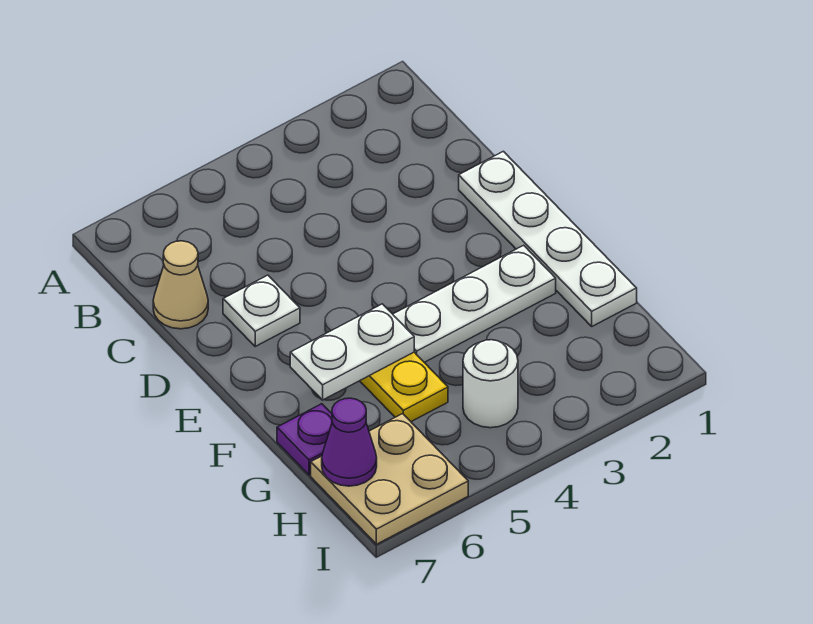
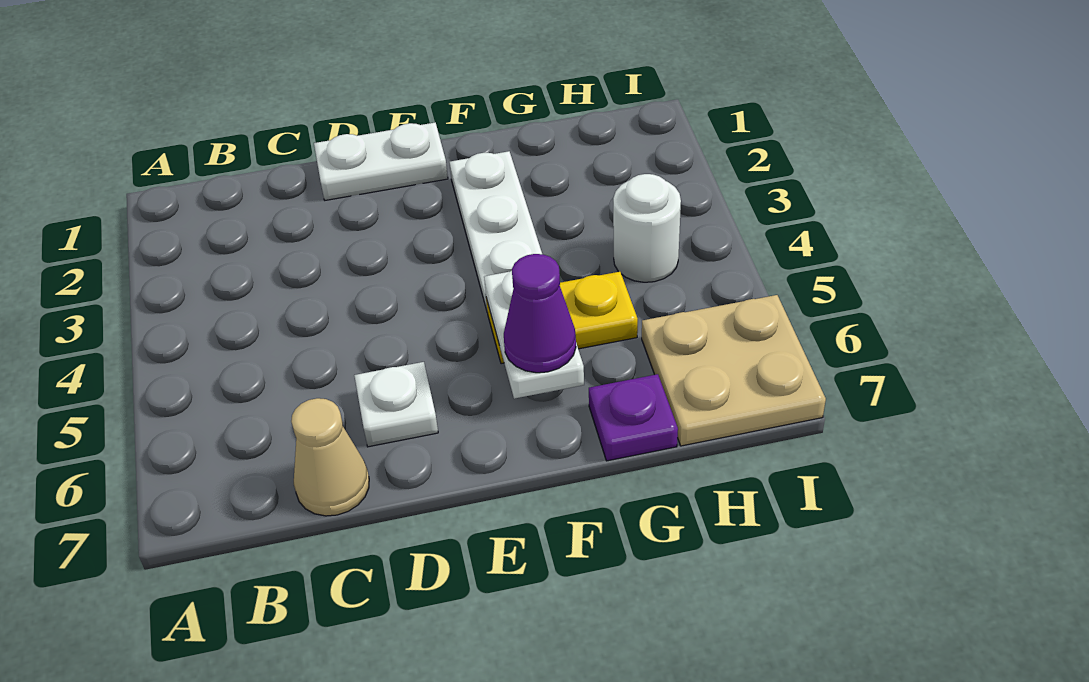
white plate D1:G1 level 1 -> white plate D1:E1 level 1
purple cone H7 level 2 -> purple cone F6 level 3

